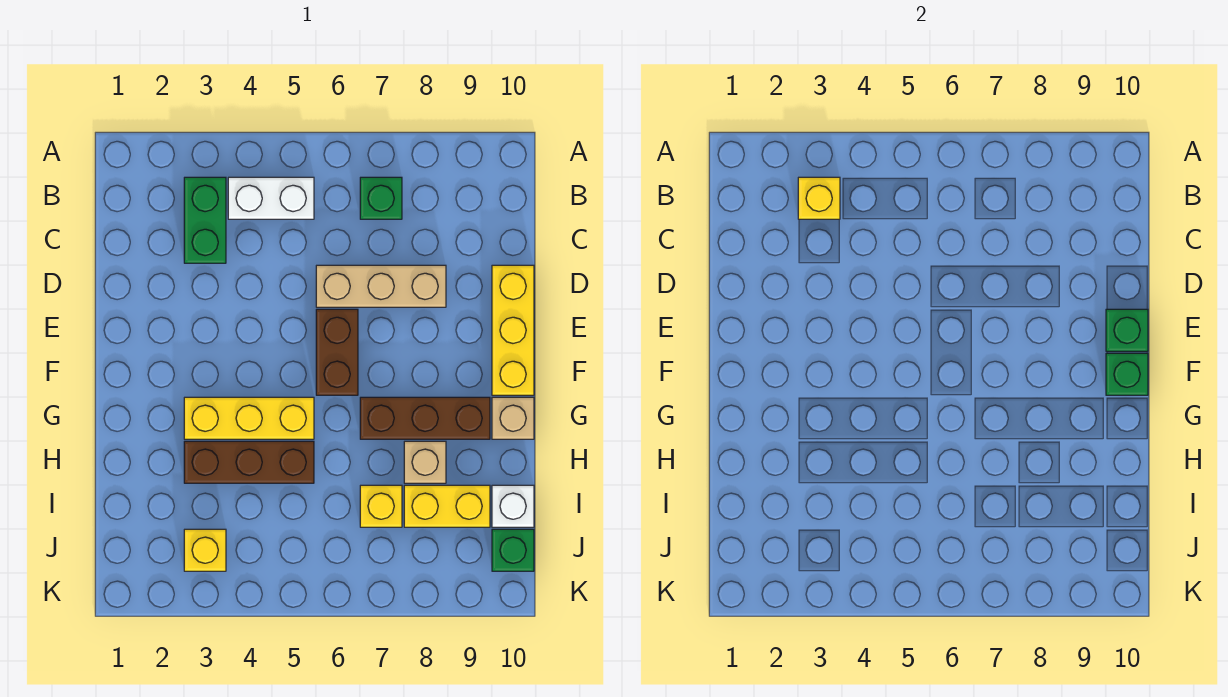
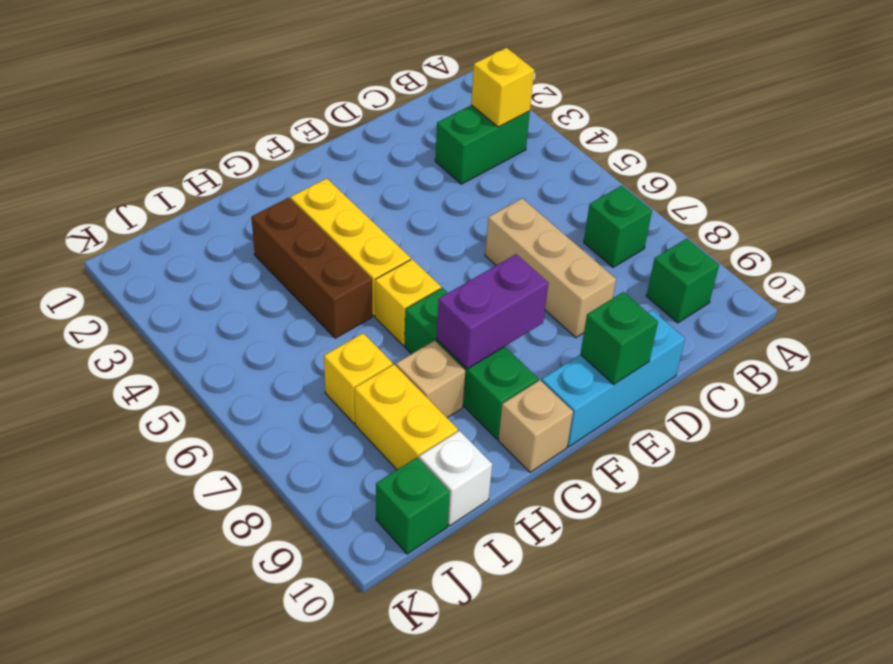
white brick B4:B5 level 1 -> none
yellow brick D10:F10 level 1 -> cyan brick D10:F10 level 1
brown brick E6:F6 level 1 -> none
none -> purple brick F8:G8 level 2
green brick F10 level 2 -> green brick B9 level 1
brown brick G7:G9 level 1 -> green brick G7:G9 level 1
yellow brick J3 level 1 -> yellow brick G6 level 1

